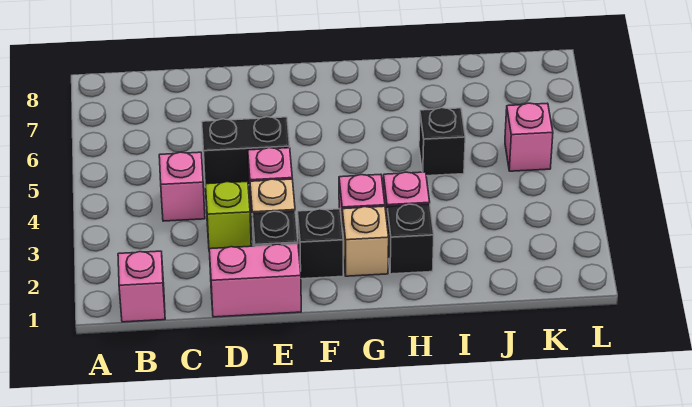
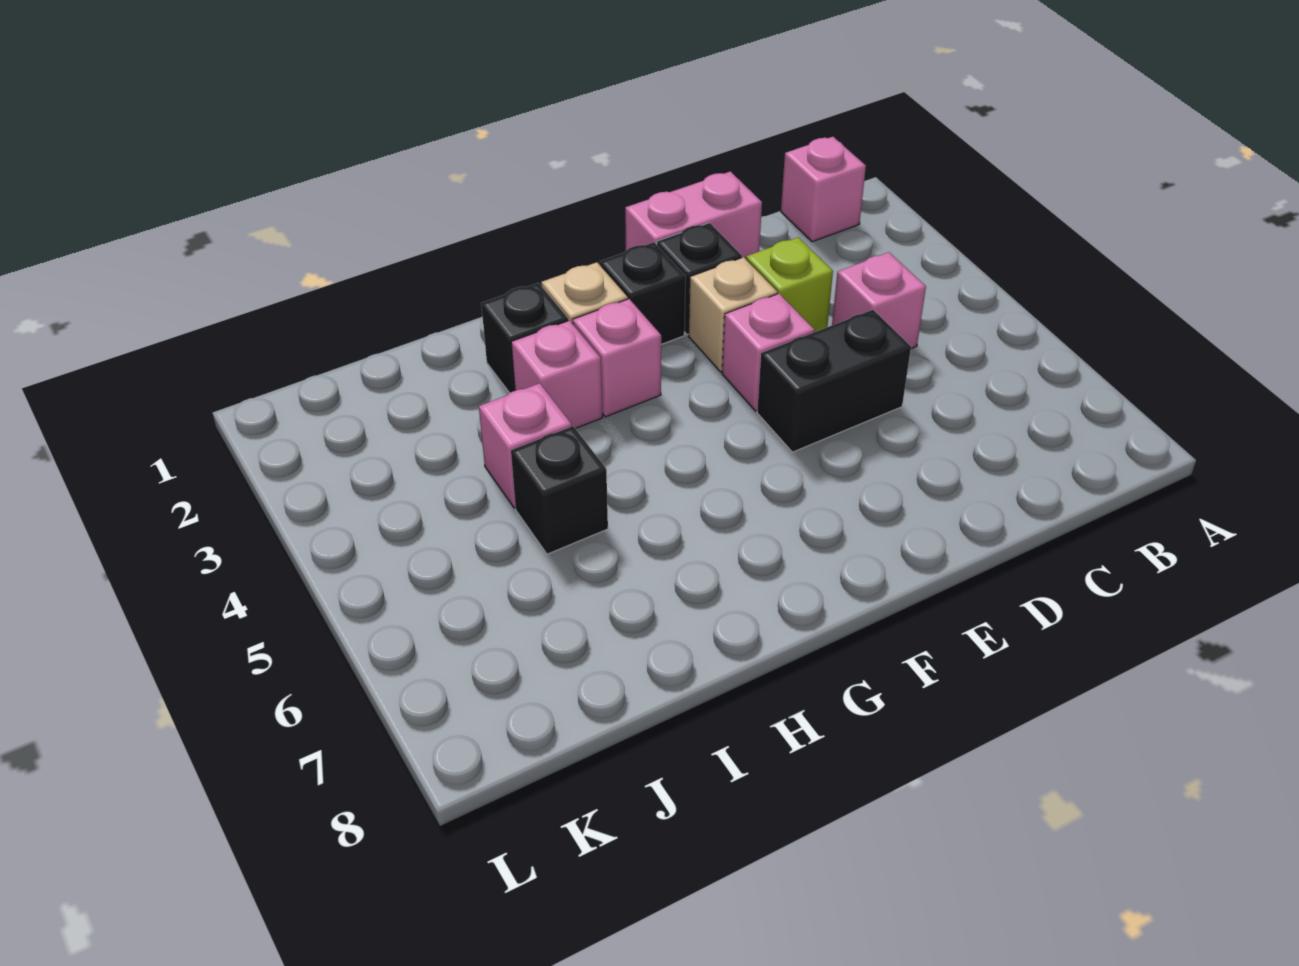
pink brick K5 level 1 -> pink brick I4 level 1

